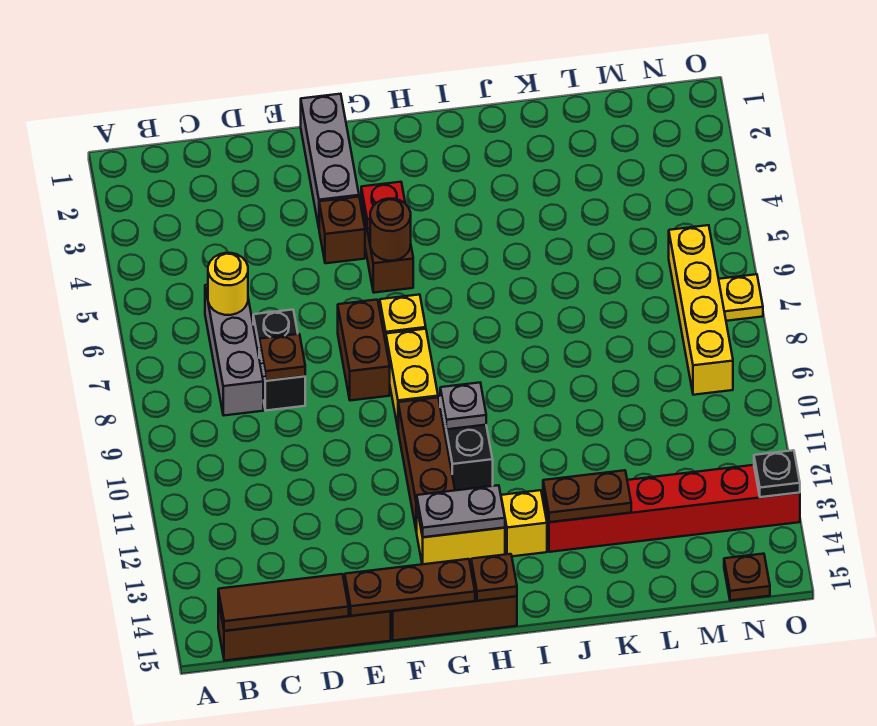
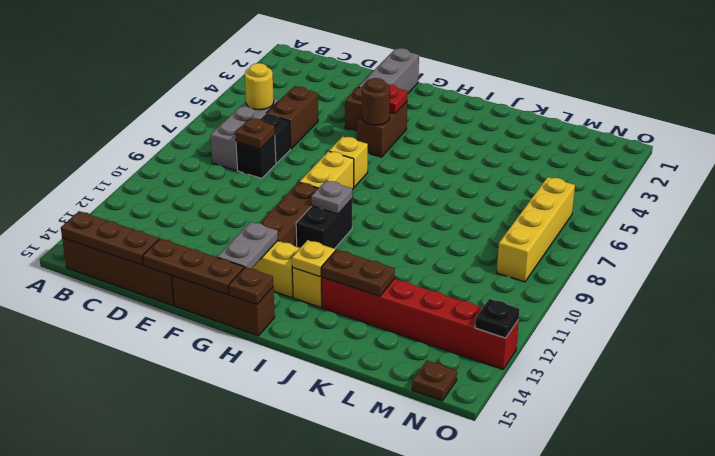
brown tile B15:D15 level 2 -> brown plate B15:D15 level 2
brown brick F7:F8 level 1 -> brown brick D5:D6 level 1
grey plate G13:H13 level 2 -> grey plate G13:G14 level 2
yellow plate O7 level 1 -> yellow plate I13 level 2

